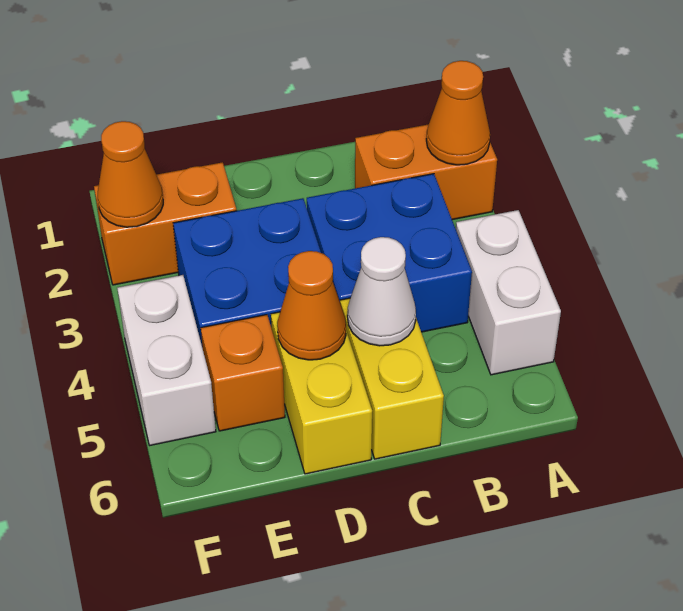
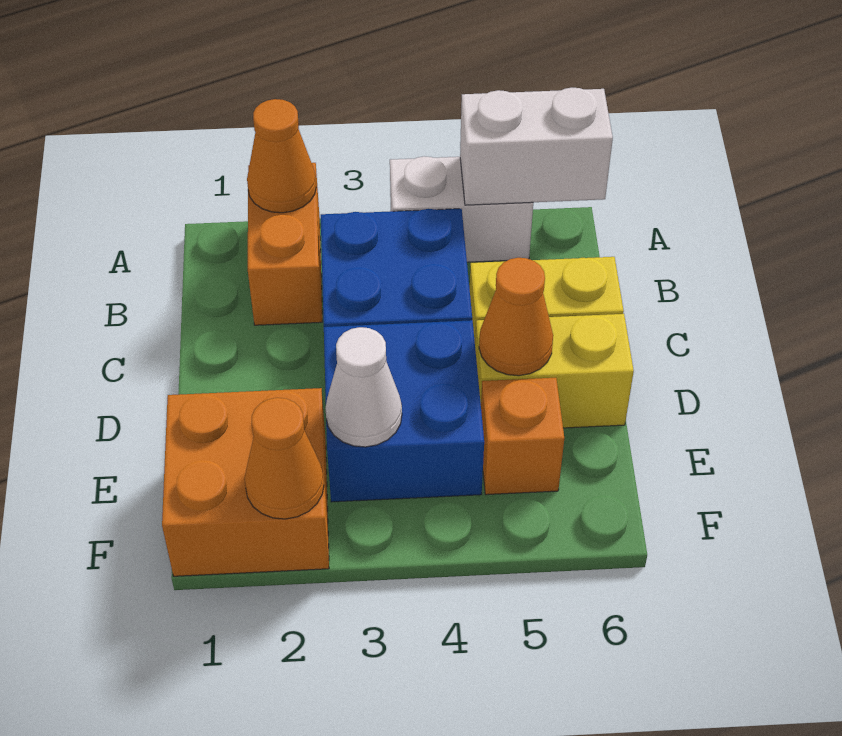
white cone C5 level 2 -> white cone E3 level 2
orange brick E2:F2 level 1 -> orange brick E1:F2 level 1
white brick F4:F5 level 1 -> white brick A5:A6 level 2

